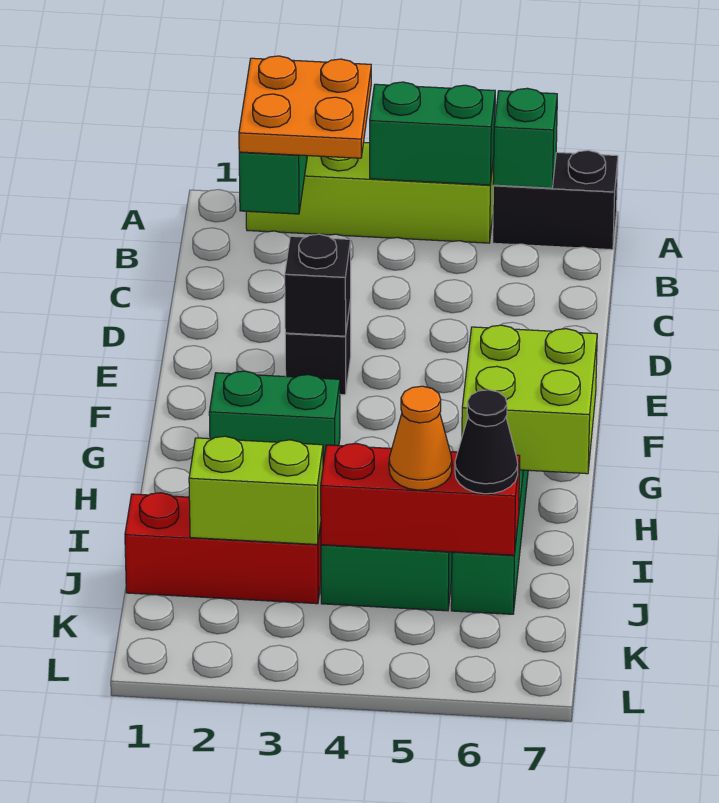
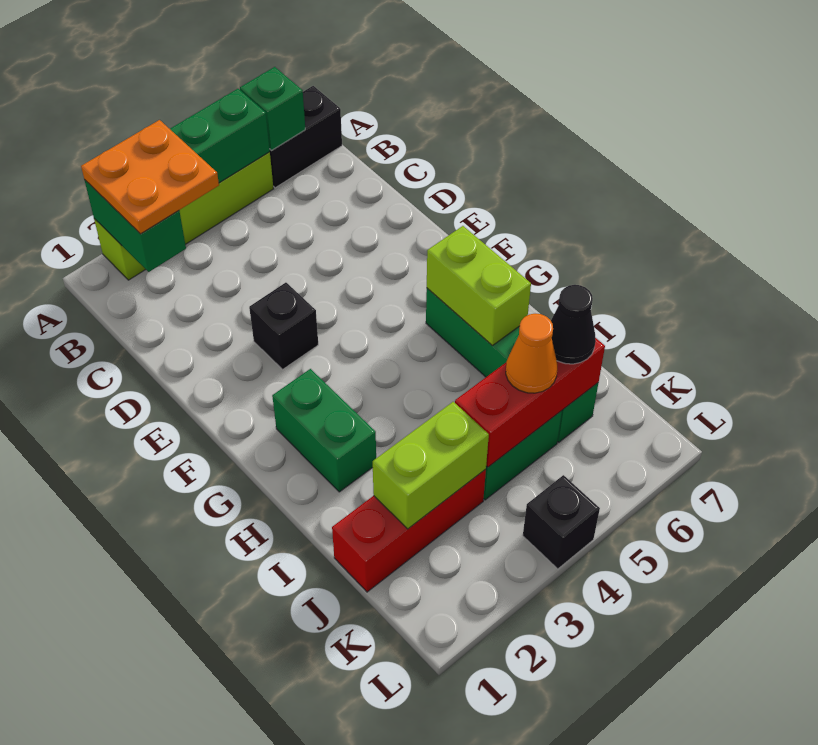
black brick E3 level 2 -> black brick L4 level 1
green brick G2:G3 level 1 -> green brick G2:H2 level 1
lime brick G6:H7 level 2 -> lime brick G6:H6 level 2

